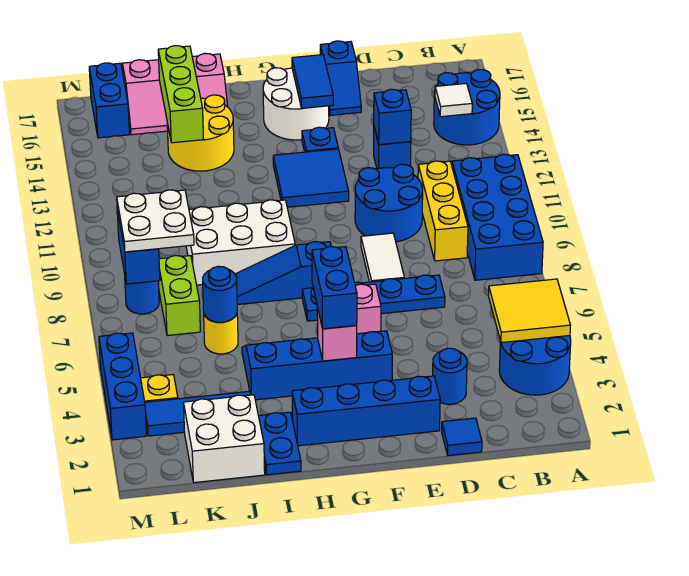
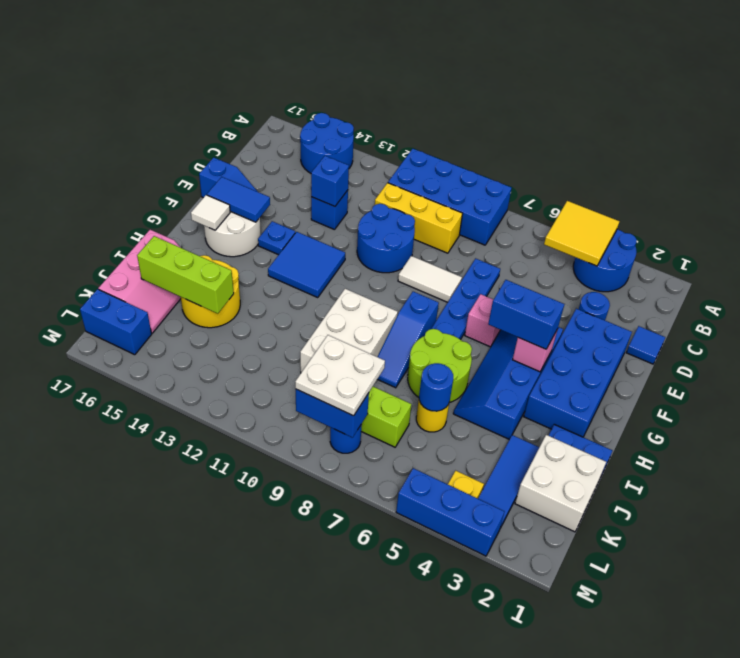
white tile B14 level 2 -> white tile G16 level 2
blue brick E2:H2 level 1 -> blue brick E2:H3 level 1
none -> lime round brick H6:I7 level 1

